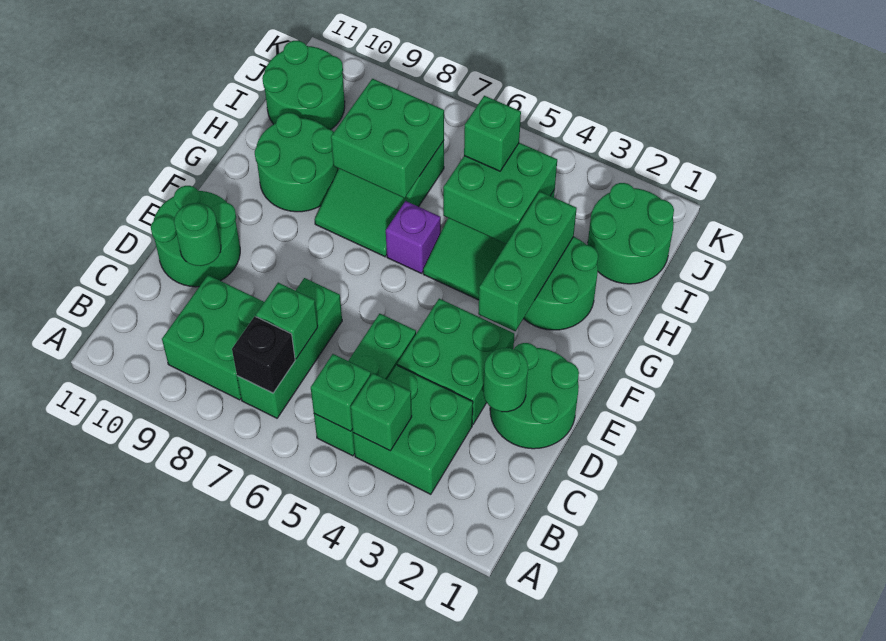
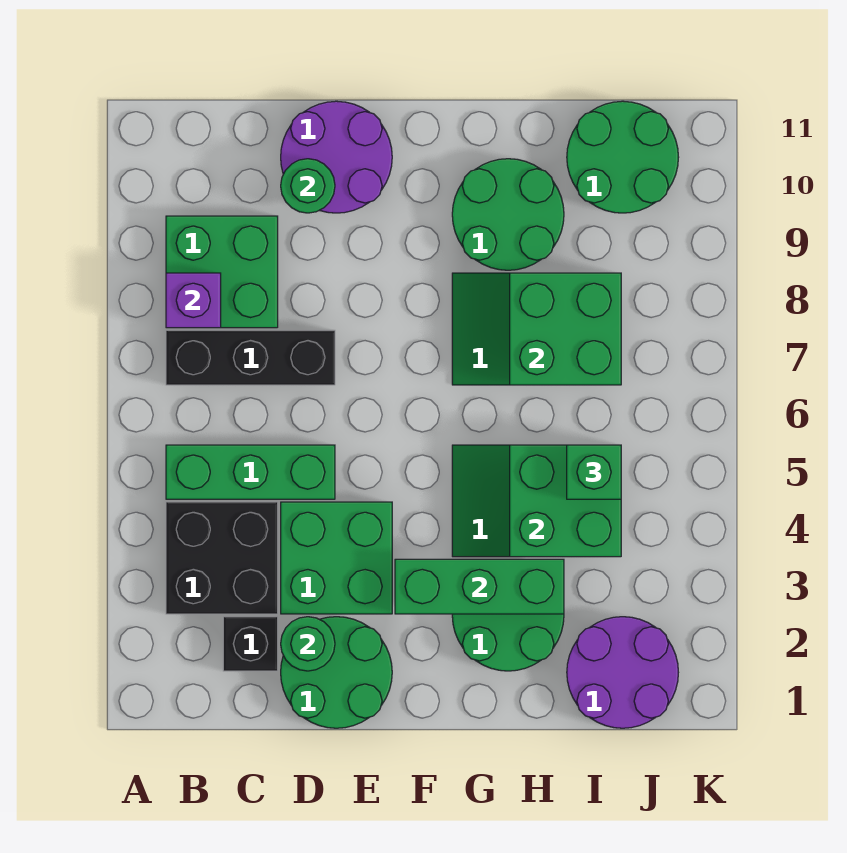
green brick B3:C4 level 1 -> black brick B3:C4 level 1
green brick B4 level 2 -> none
green brick B5 level 2 -> none
green brick B7:D7 level 1 -> black brick B7:D7 level 1
black brick B7 level 2 -> black brick C2 level 1
green brick C7 level 2 -> none
green round brick D10:E11 level 1 -> purple round brick D10:E11 level 1
purple brick G6 level 1 -> purple brick B8 level 2
green round brick I1:J2 level 1 -> purple round brick I1:J2 level 1

